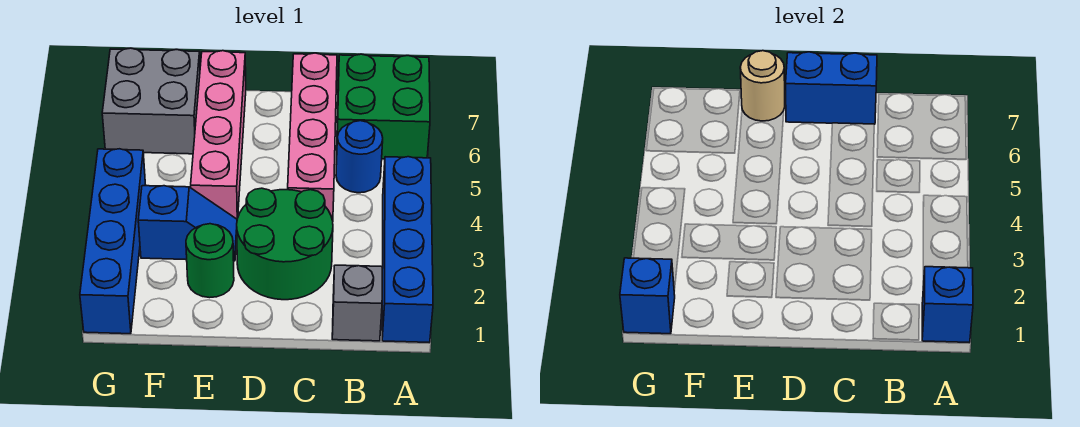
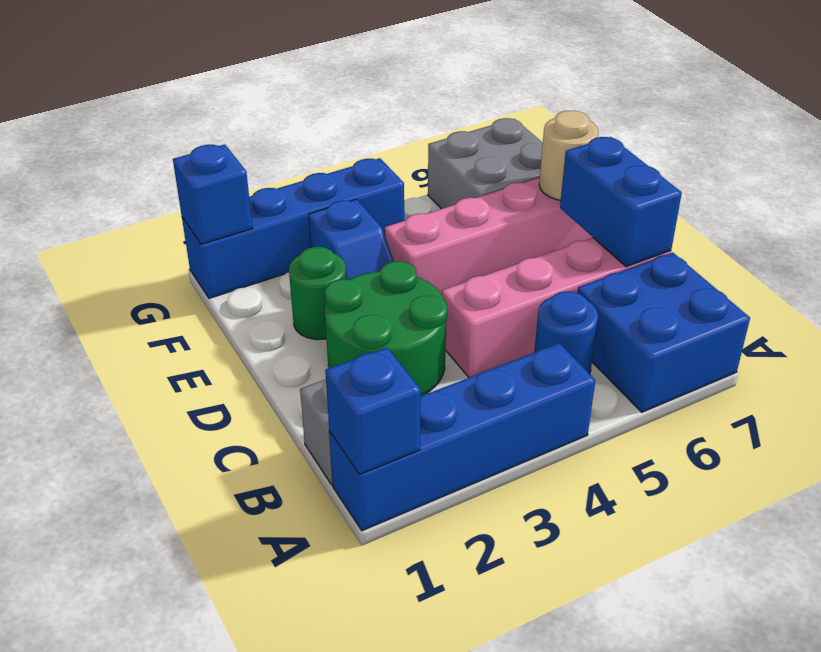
green brick A6:B7 level 1 -> blue brick A6:B7 level 1

